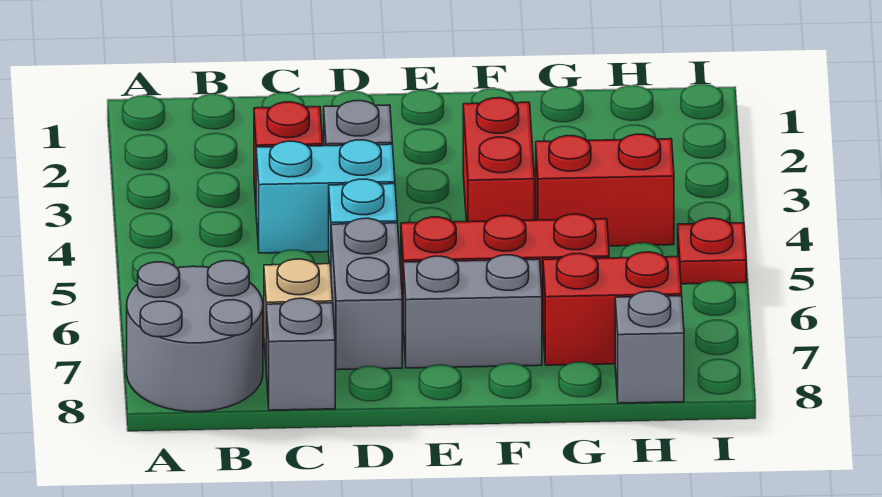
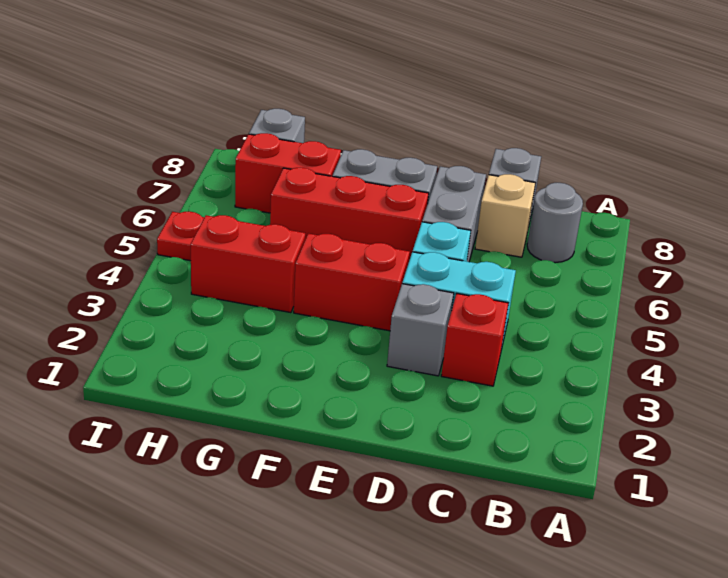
grey round brick A7:B8 level 1 -> grey round brick B7 level 1
red brick F3:F4 level 1 -> red brick E4:F4 level 1

